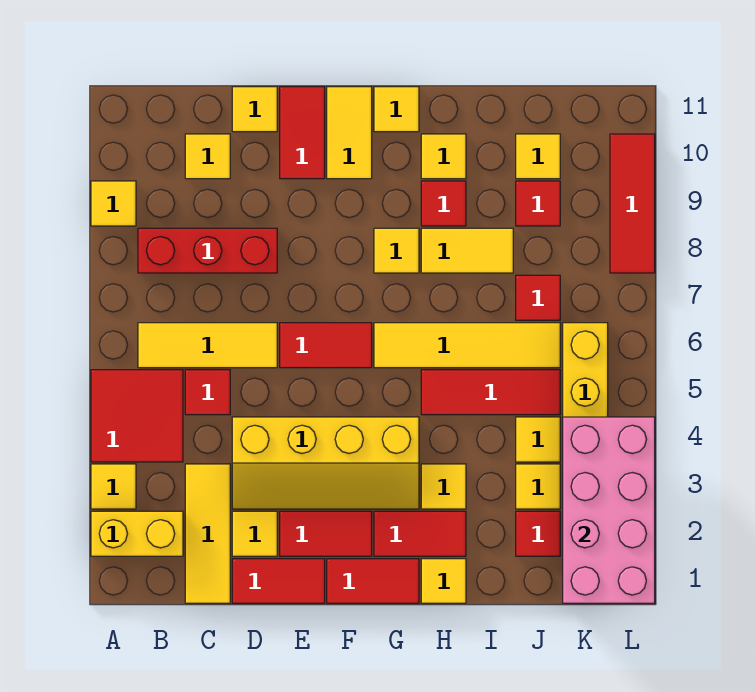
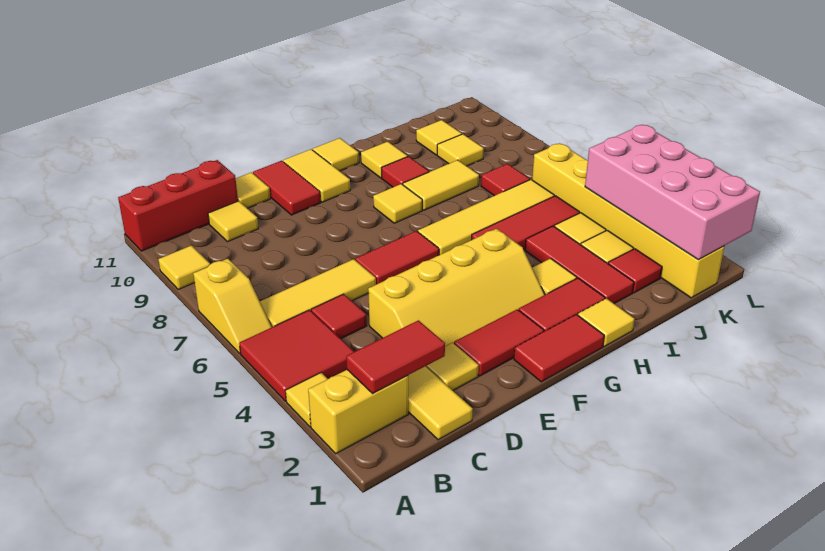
none -> yellow slope A6:A7 level 1 top 7
red brick B8:D8 level 1 -> red brick A11:C11 level 1
red tile D1:E1 level 1 -> red tile B2:C2 level 2
red tile J9 level 1 -> yellow tile J9 level 1
red tile L8:L10 level 1 -> red tile I2:I4 level 1

